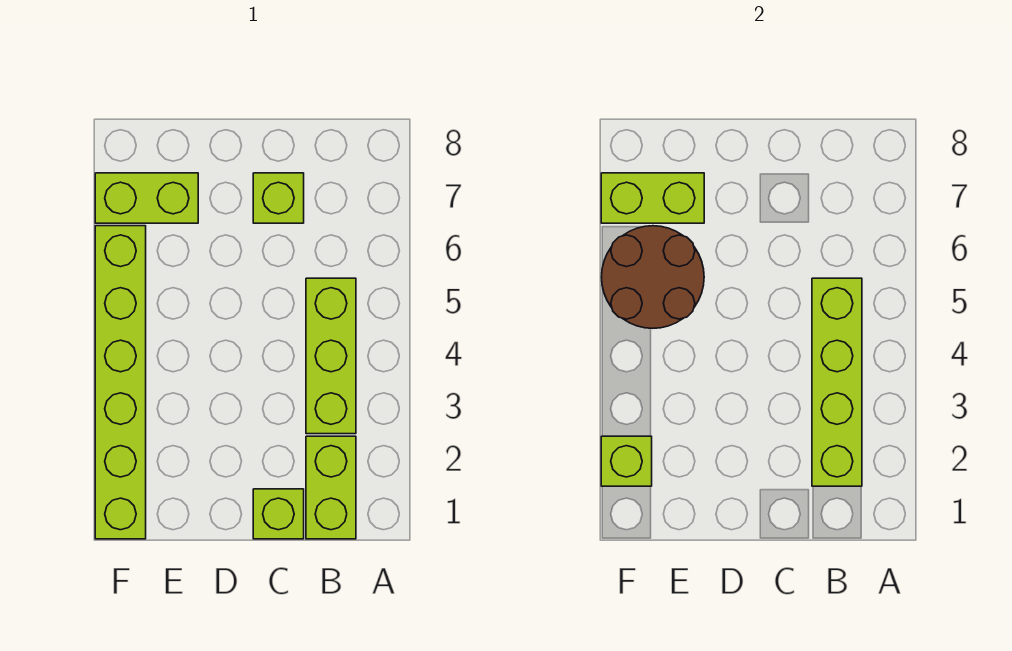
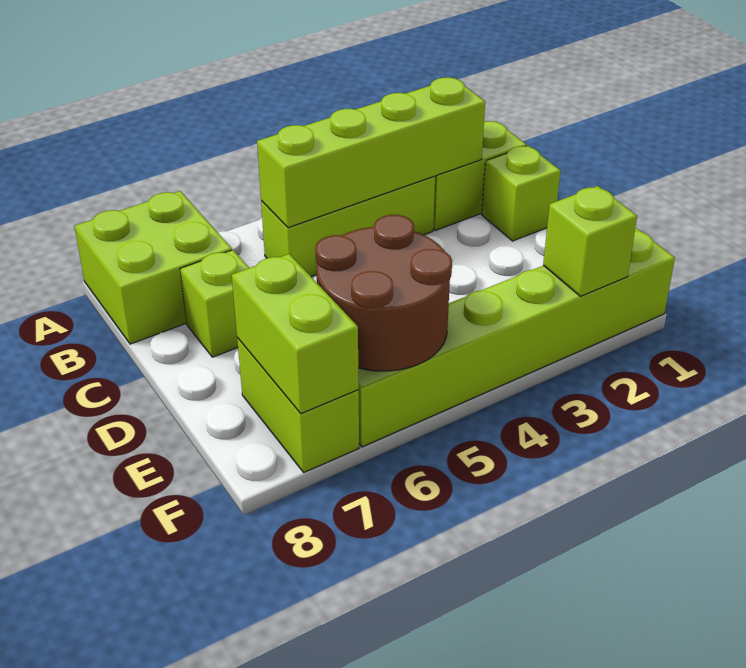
none -> lime brick A7:B8 level 1

